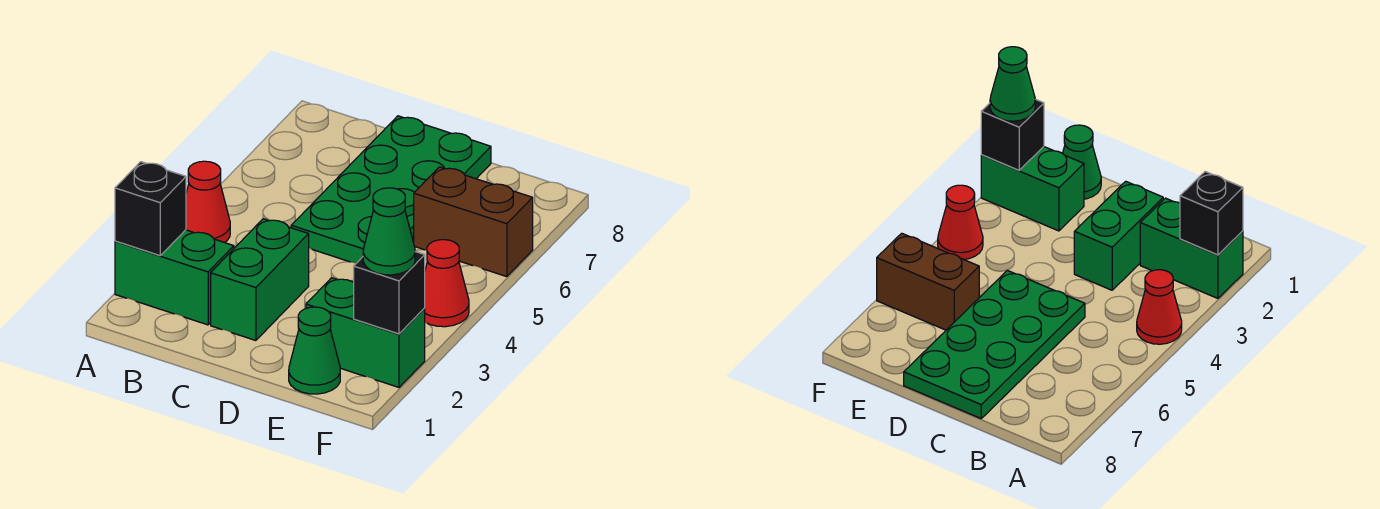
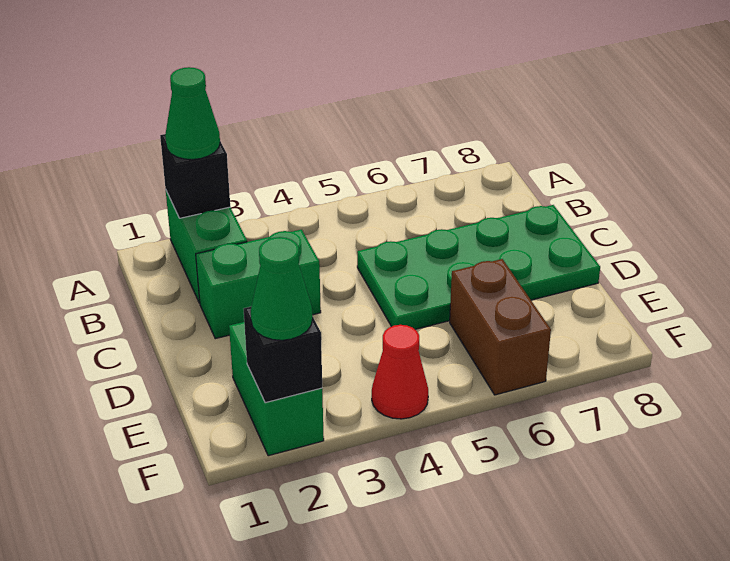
red cone A4 level 1 -> none
green cone E1 level 1 -> green cone A2 level 3

